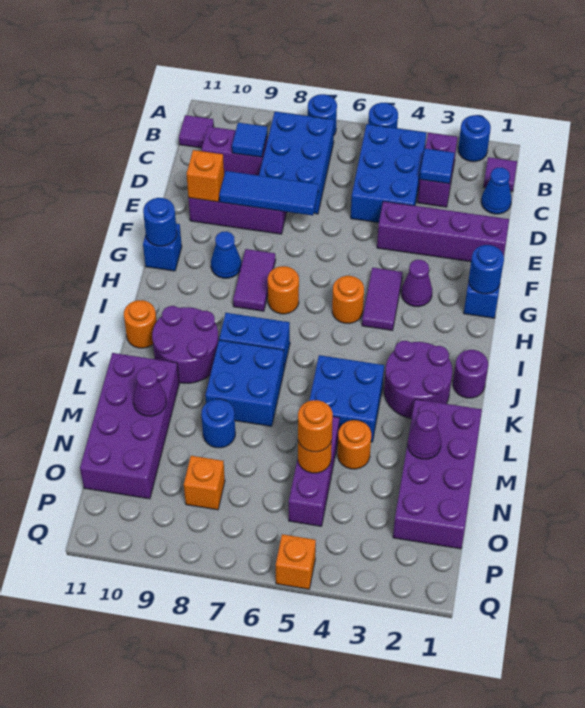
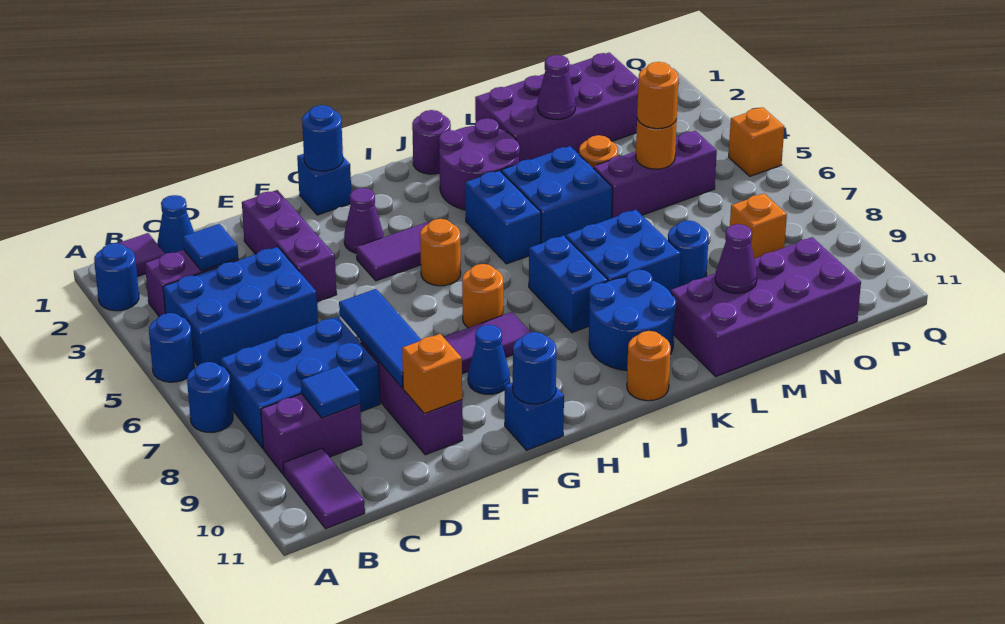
purple tile B11 level 1 -> purple tile B10:B11 level 1
purple brick C9:C10 level 1 -> purple brick B9:C9 level 1
purple brick E1:E4 level 1 -> purple brick E2:E4 level 1
none -> blue brick J4:J5 level 1
purple round brick J9:K10 level 1 -> blue round brick J9:K10 level 1

